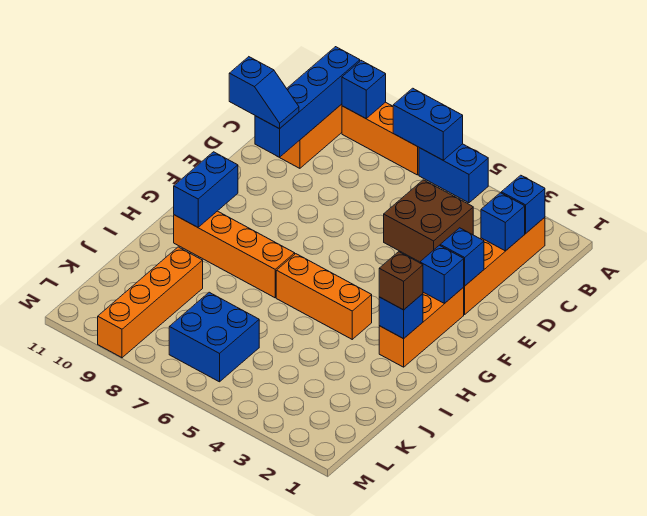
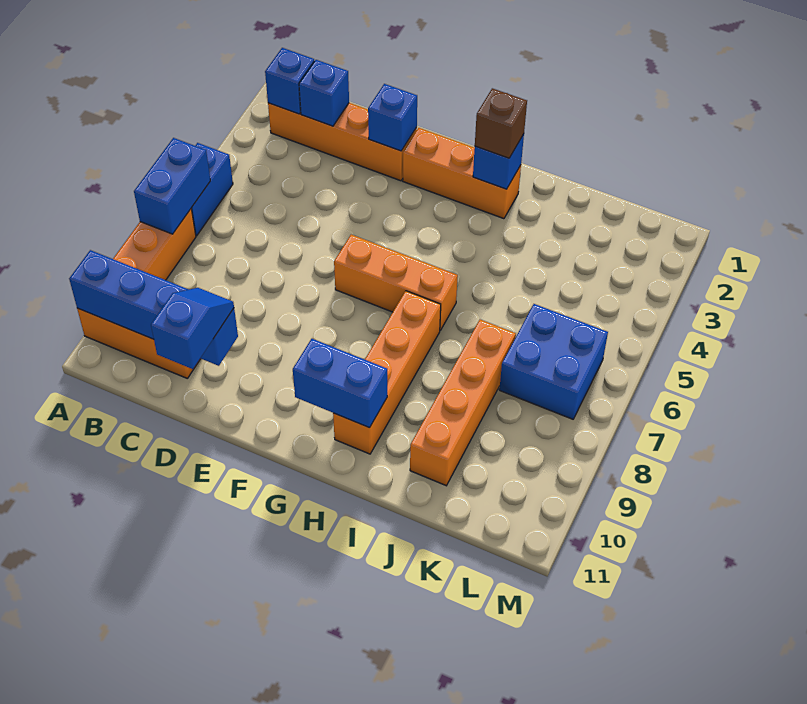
blue brick A9 level 2 -> none
brown brick C4:D5 level 1 -> none
blue brick F2 level 2 -> none
orange brick H4:H6 level 1 -> orange brick F6:H6 level 1
orange brick J9:M9 level 1 -> orange brick J7:J10 level 1

